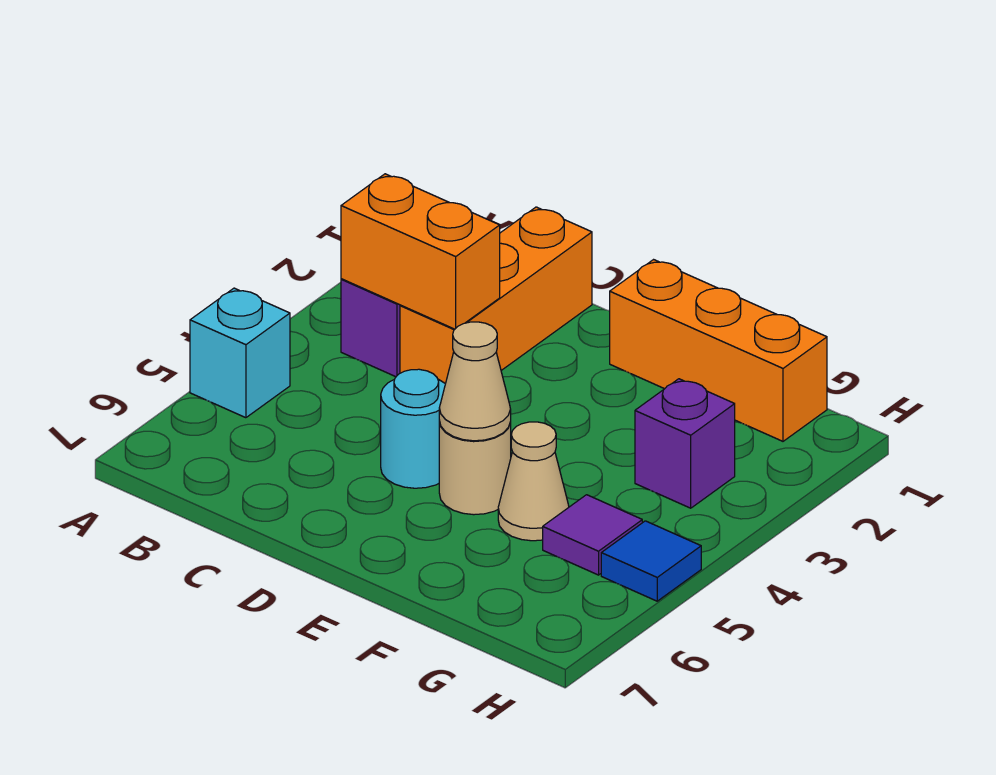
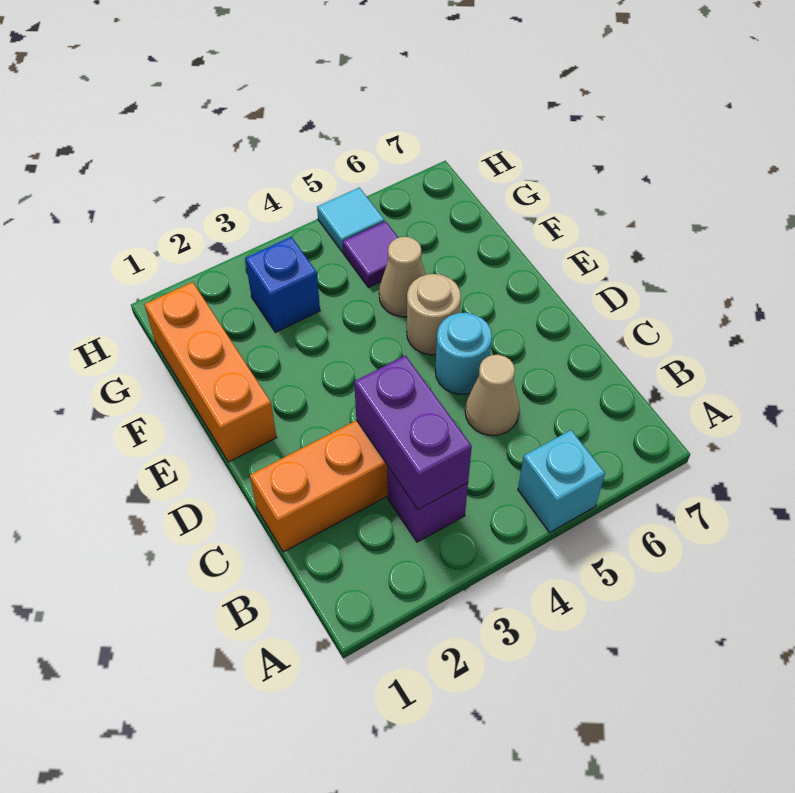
orange brick B3:C3 level 2 -> purple brick B3:C3 level 2
tan cone E5 level 2 -> tan cone C5 level 1
purple brick G3 level 1 -> blue brick G3 level 1
blue tile H5 level 1 -> cyan tile H5 level 1

